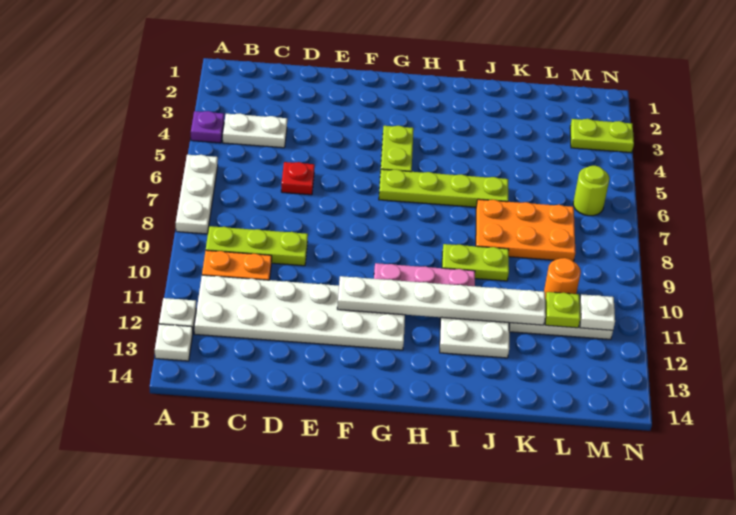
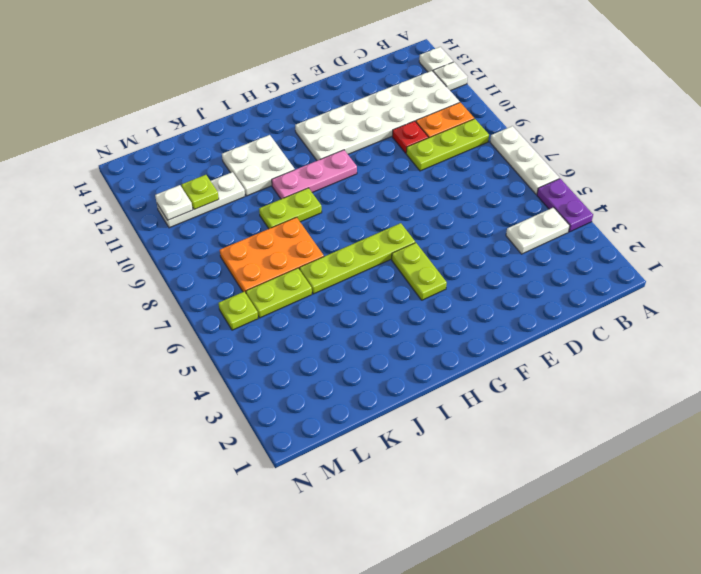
purple plate A4 level 1 -> purple plate A4:A5 level 1
red plate D6 level 1 -> red plate D10 level 1
white plate F11:K11 level 2 -> none
orange round brick L10 level 1 -> none
lime plate M3:N3 level 1 -> lime plate K6:L6 level 1
lime round brick M6 level 1 -> lime plate M6 level 1

